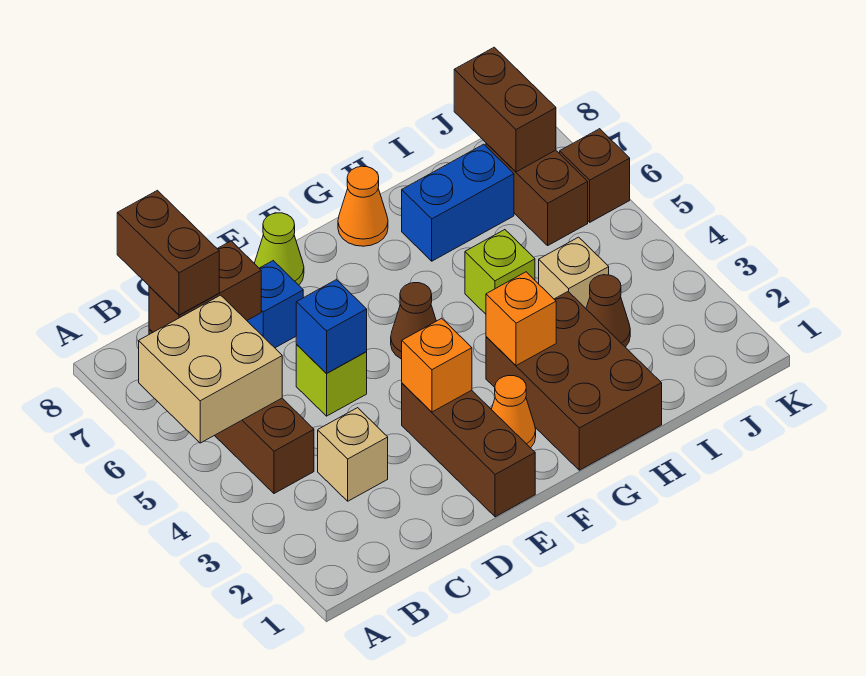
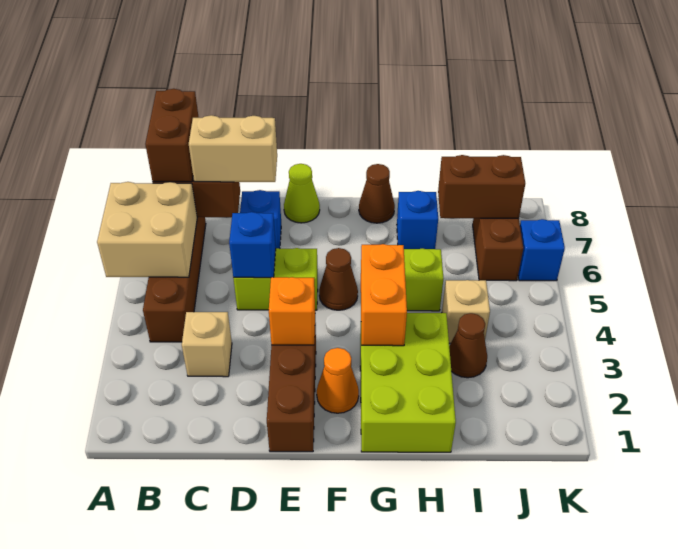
none -> tan brick C7:D7 level 3
lime brick D5 level 1 -> lime brick D5:E5 level 1
brown brick G1:H3 level 1 -> lime brick G1:H3 level 1
orange brick G3 level 2 -> orange brick G3:G4 level 2
orange cone G8 level 1 -> brown cone G8 level 1
blue brick H7:I7 level 1 -> blue brick H7 level 1
brown brick J7:J8 level 2 -> brown brick I7:J7 level 2
brown brick K6 level 1 -> blue brick K6 level 1

